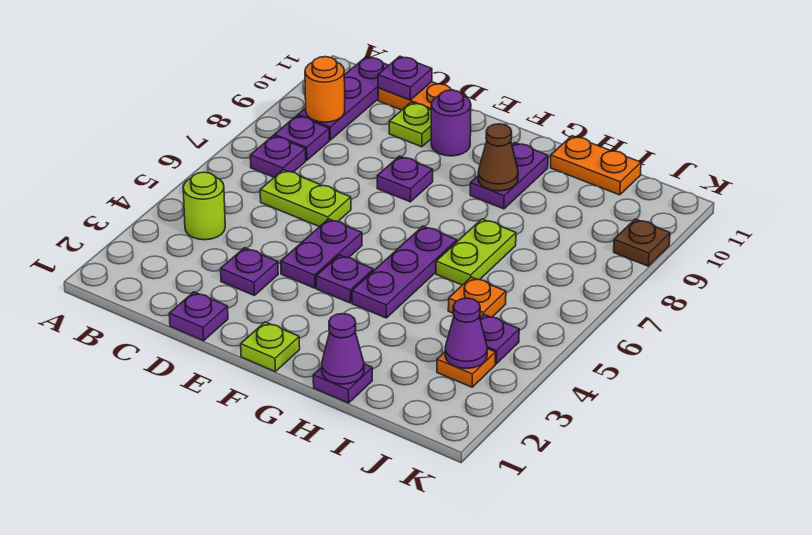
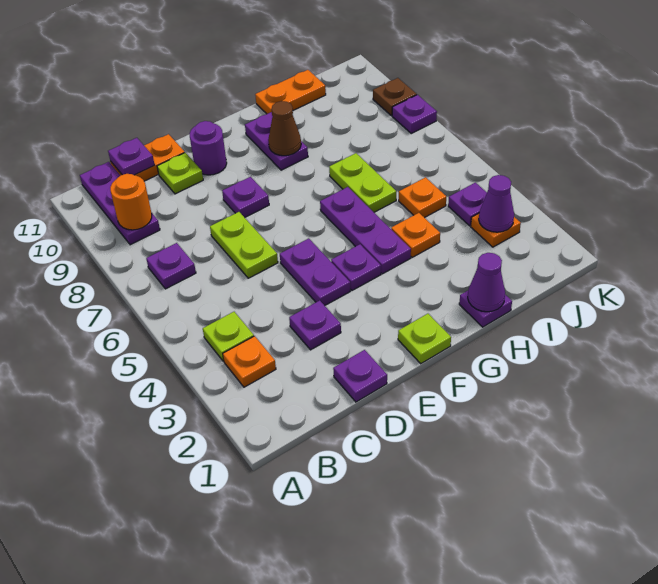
none -> orange plate B3 level 1
lime round brick B4 level 1 -> lime plate B4 level 1
purple plate B8 level 1 -> purple plate K8 level 1
lime plate C6:D6 level 1 -> lime plate D6:D7 level 1
none -> orange plate H4 level 1

